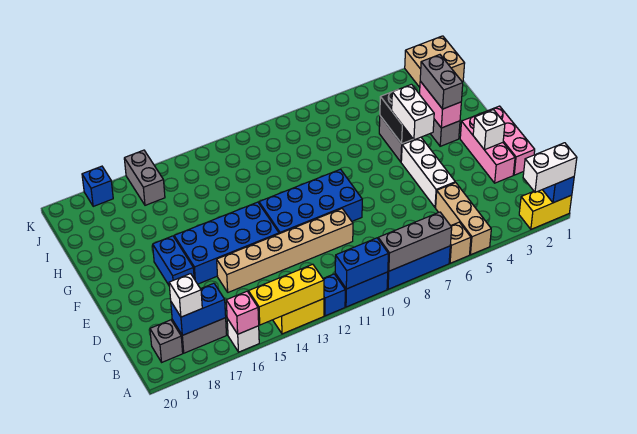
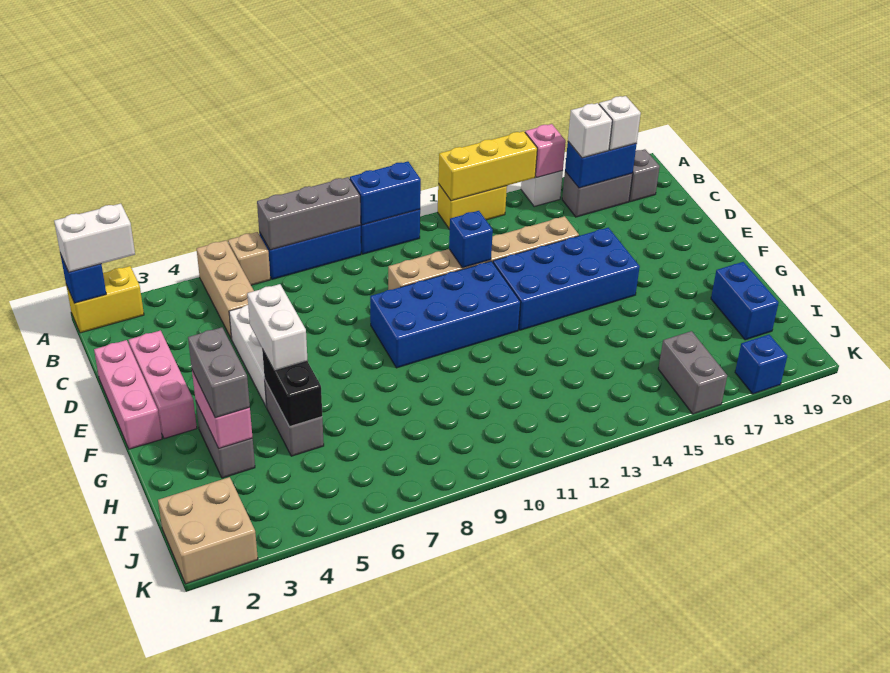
blue brick A12 level 1 -> blue brick D12 level 2
white brick E2 level 2 -> white brick B17 level 3
blue brick E17:F17 level 1 -> blue brick H19:I19 level 1

